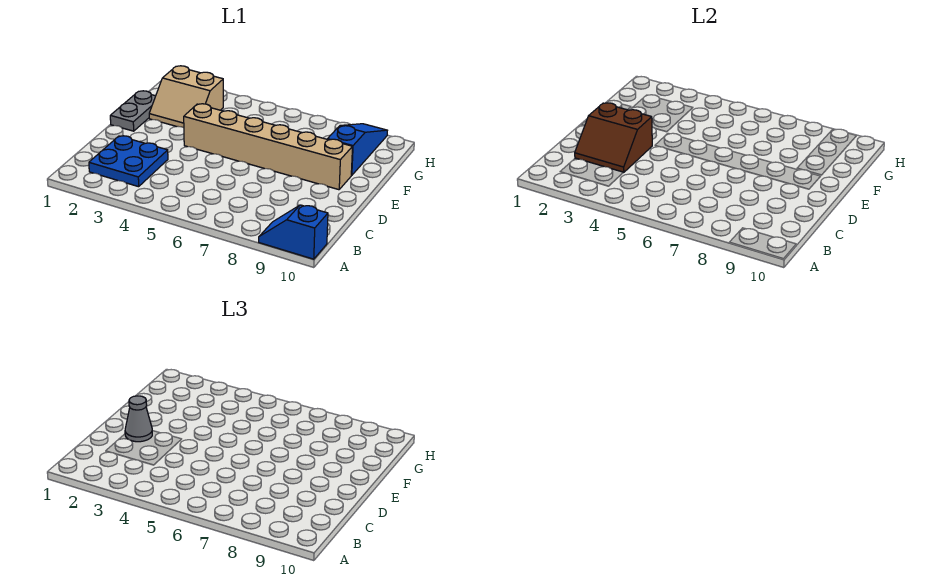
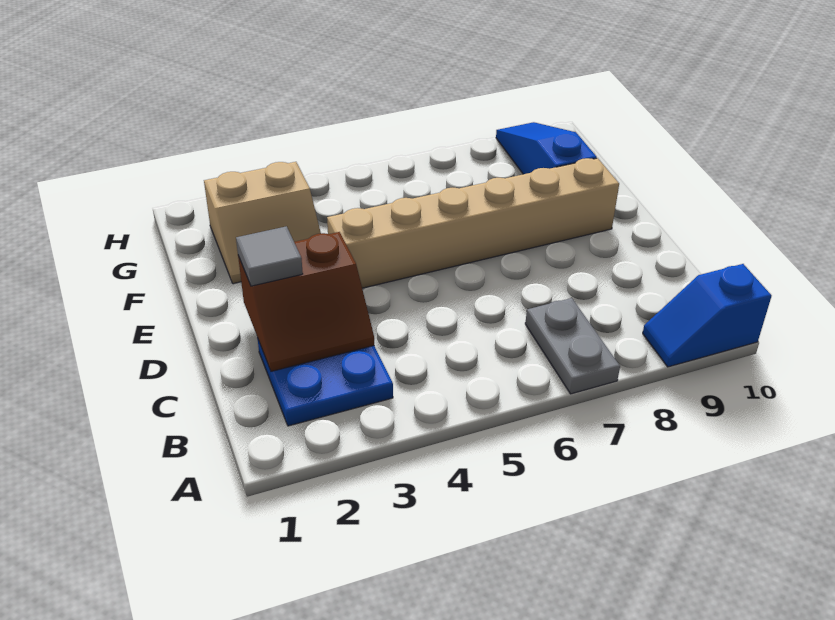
grey cone D2 level 3 -> grey tile D2 level 3
grey plate E1:F1 level 1 -> grey plate A7:B7 level 1

